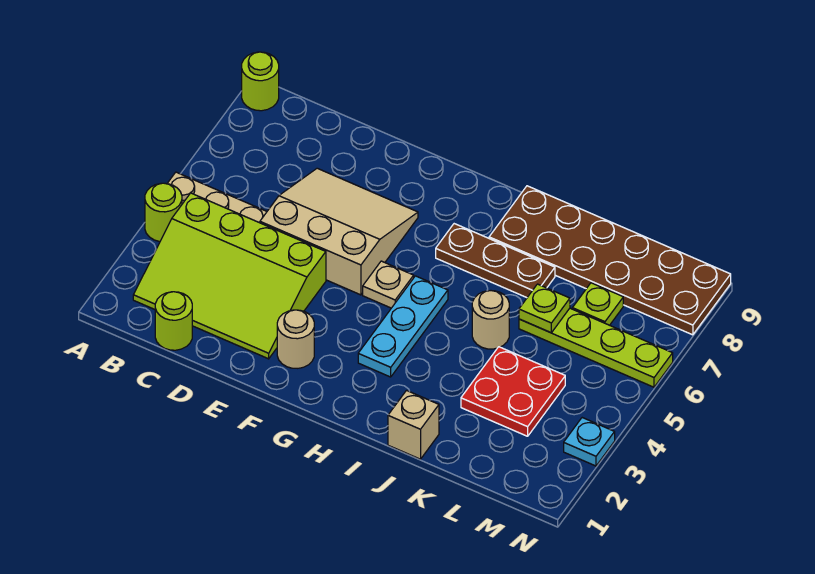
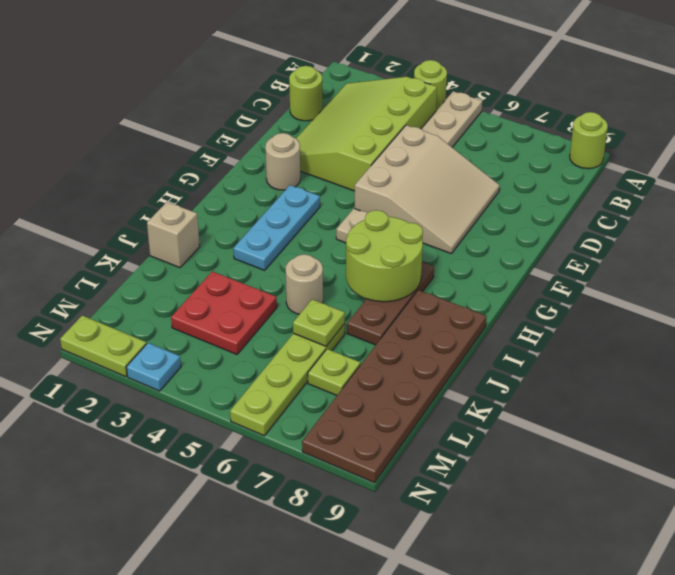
cyan plate H3:H5 level 1 -> cyan plate G3:I3 level 1
none -> lime round brick H6:I7 level 2
none -> lime plate N1:N2 level 1

